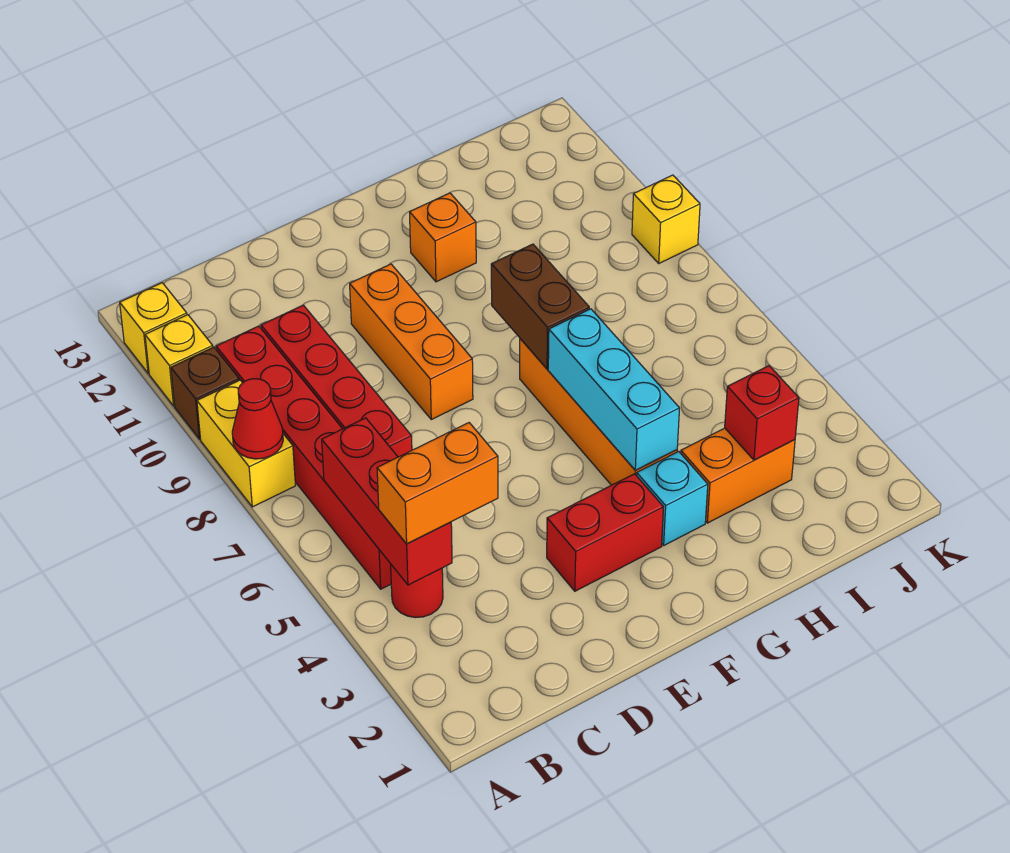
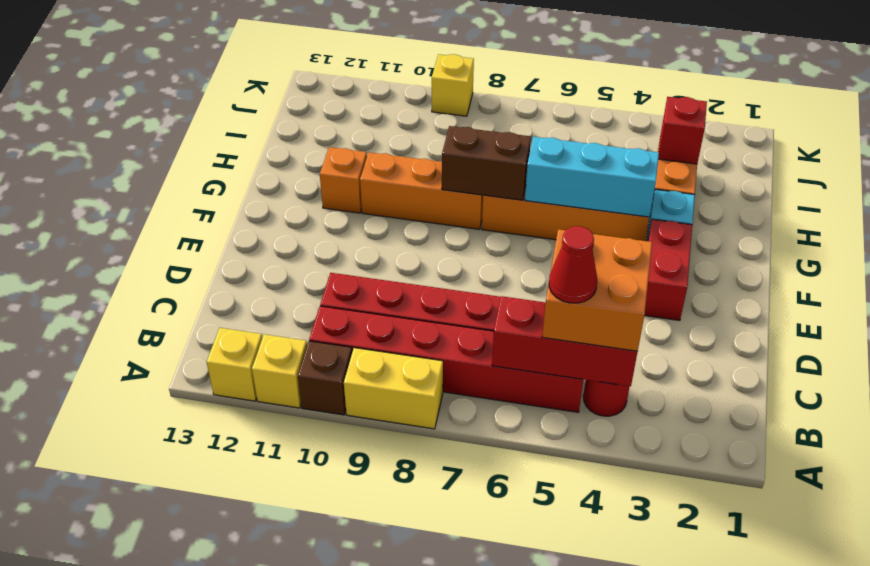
red cone A8 level 2 -> red cone B5 level 4
orange brick B4:C4 level 3 -> orange brick B4:C5 level 3
orange brick E8:E10 level 1 -> orange brick G8:G10 level 1

